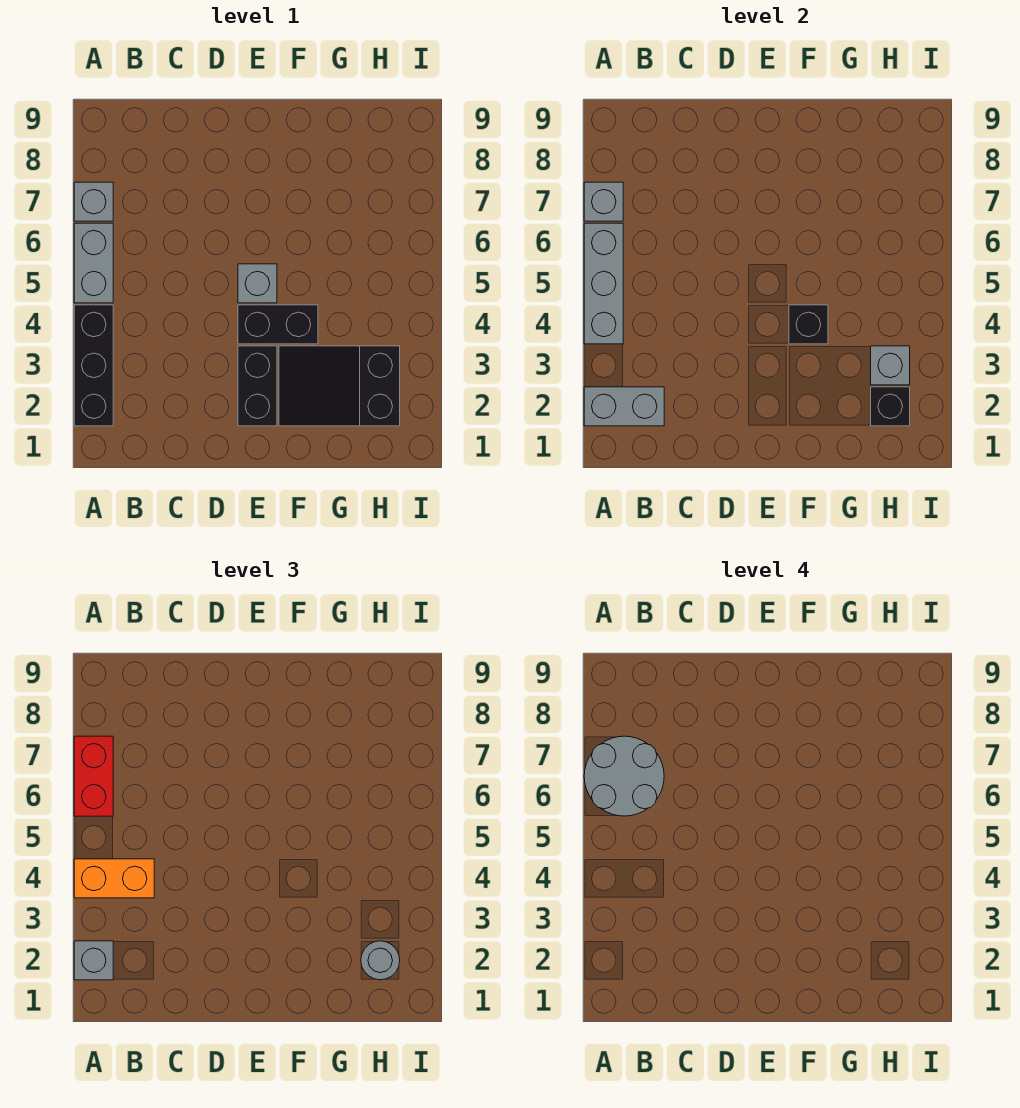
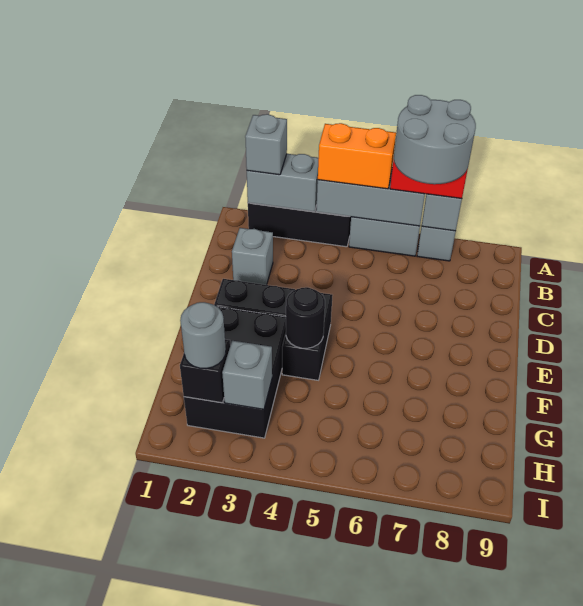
grey brick A2:B2 level 2 -> grey brick A2:A3 level 2
orange brick A4:B4 level 3 -> orange brick A4:A5 level 3
grey brick E5 level 1 -> grey brick C2 level 1
black slope F2:H3 level 1 top H -> black brick F2:H3 level 1
black brick F4 level 2 -> black round brick F4 level 2

